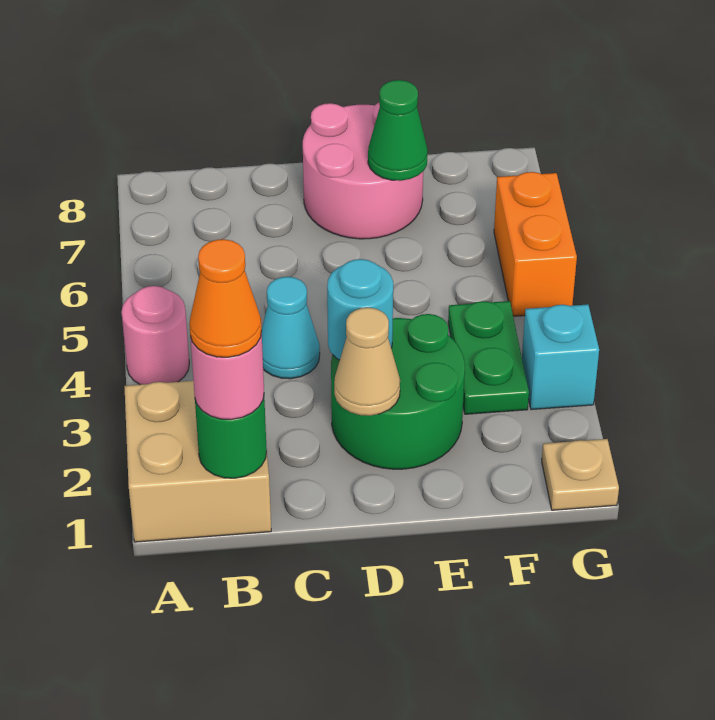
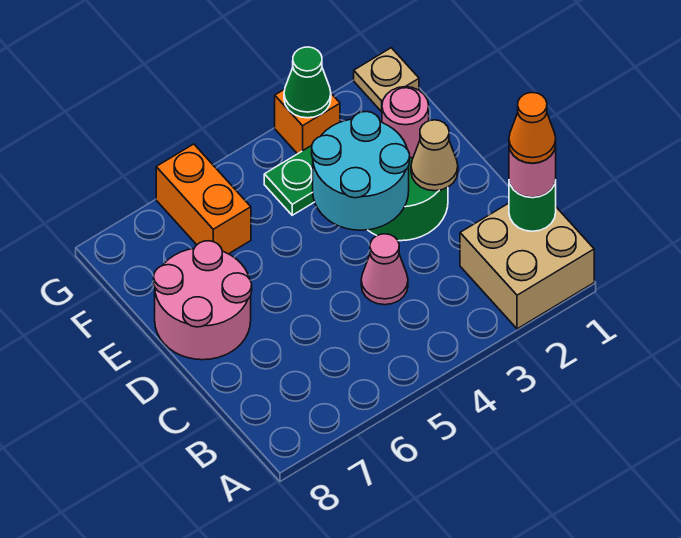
pink round brick A4 level 1 -> pink round brick E2 level 2
cyan cone C4 level 1 -> pink cone C4 level 1
cyan round brick D3 level 2 -> cyan round brick D3:E4 level 2
green cone E7 level 2 -> green cone G3 level 2
cyan brick G3 level 1 -> orange brick G3 level 1
orange brick G5:G6 level 1 -> orange brick F6:G6 level 1

